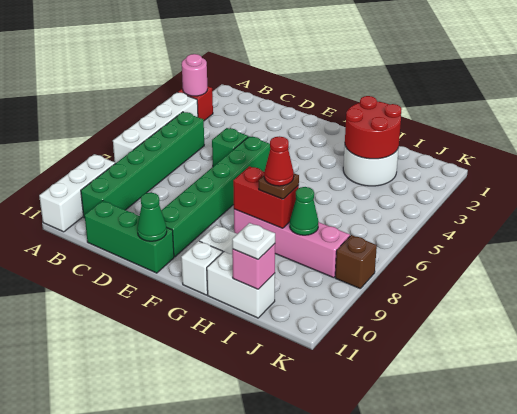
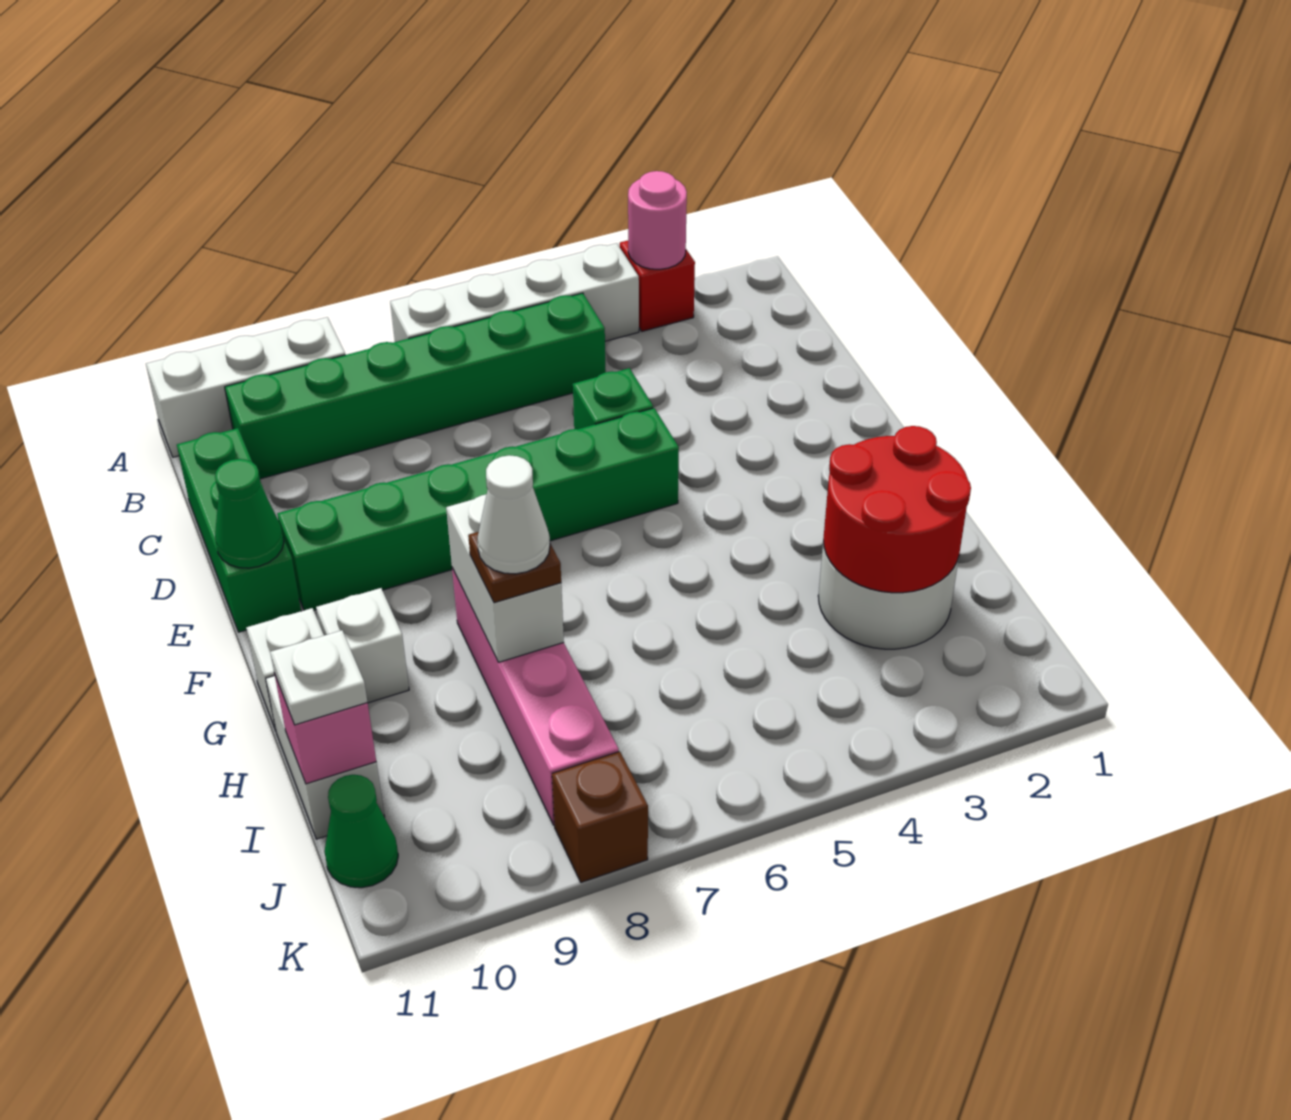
red brick G8:H8 level 2 -> white brick G8:H8 level 2
red cone H8 level 4 -> white cone H8 level 4
green cone I8 level 2 -> green cone J11 level 1

